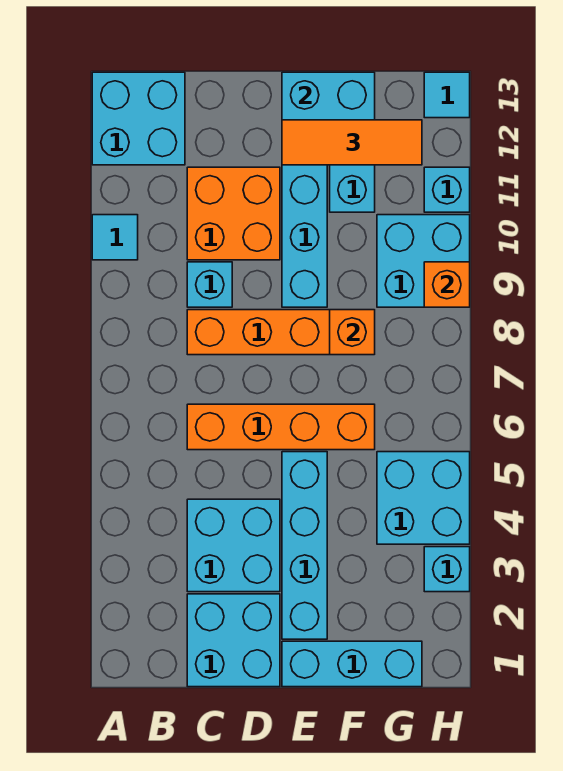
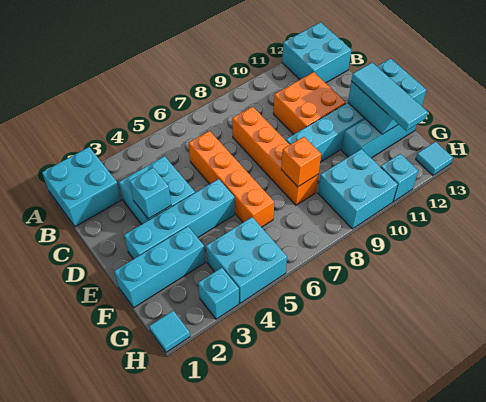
cyan tile A10 level 1 -> cyan tile H1 level 1
cyan brick C1:D2 level 1 -> cyan brick A1:B2 level 1
cyan brick C9 level 1 -> cyan brick D3 level 2
cyan brick E1:G1 level 1 -> cyan brick F1:F3 level 1
orange tile E12:G12 level 3 -> cyan tile E12:G12 level 3
orange brick H9 level 2 -> none

